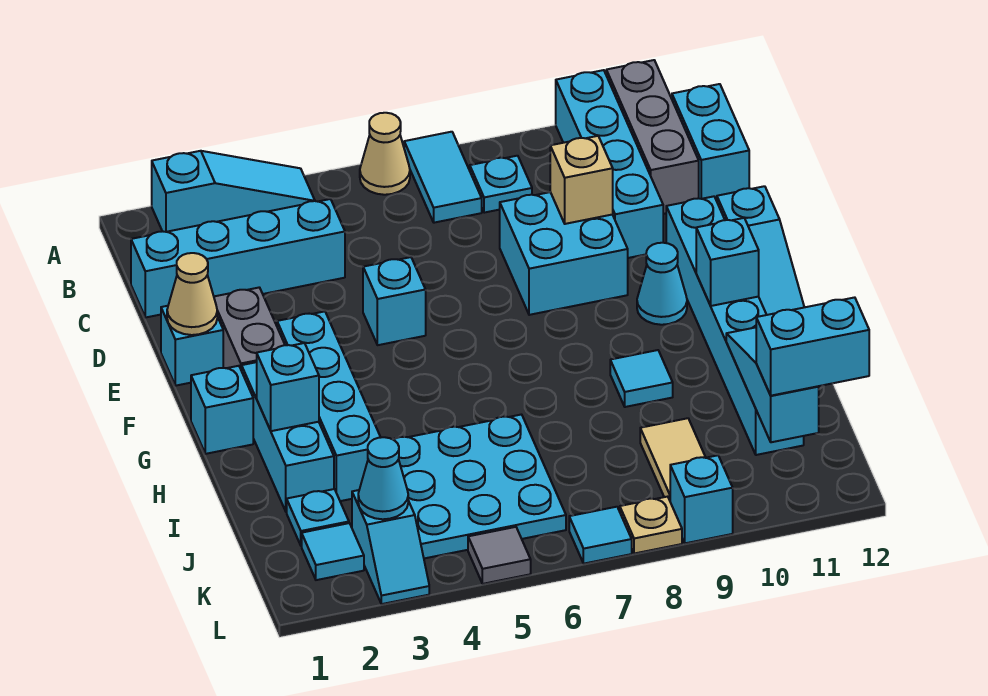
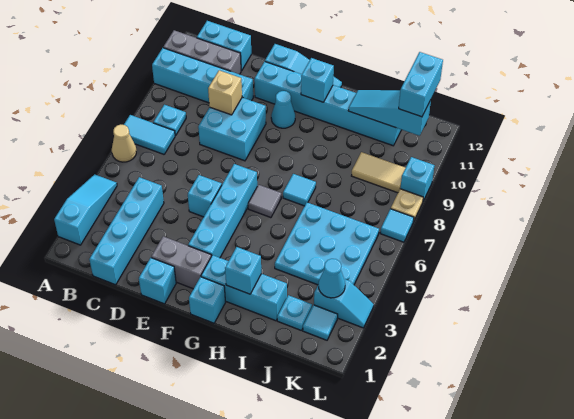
tan cone E1 level 2 -> none
cyan brick F3:I3 level 1 -> cyan brick F3:F6 level 1
cyan tile H9 level 1 -> cyan tile H7 level 1
grey tile L5 level 1 -> grey tile G6 level 1

